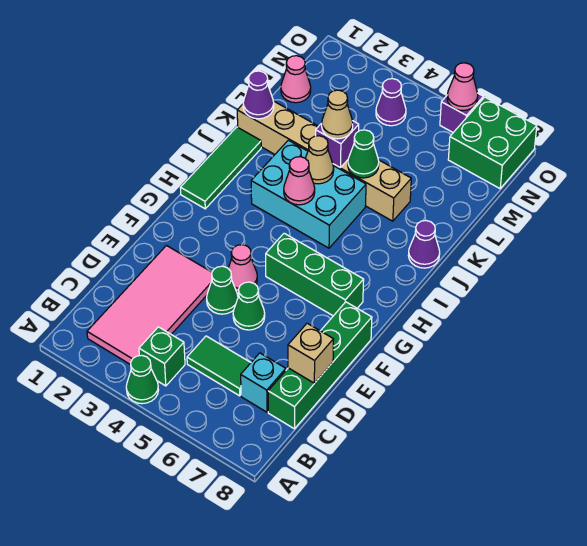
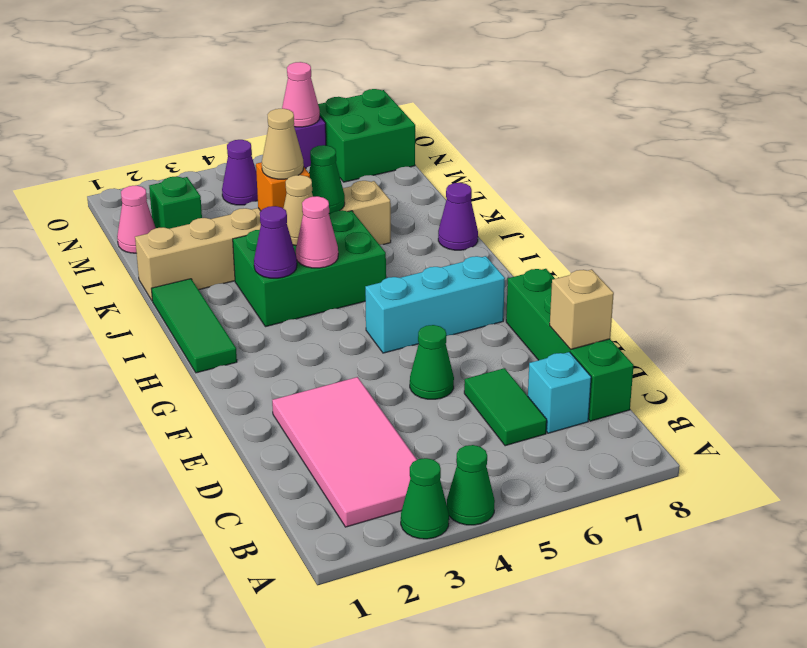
green brick B4 level 1 -> green brick M2 level 1
green tile C5:C6 level 1 -> green tile C6:D6 level 1
green cone E4 level 1 -> green cone A3 level 1
pink cone F4 level 1 -> none
green brick G5:G7 level 1 -> cyan brick G5:G7 level 1
cyan brick I3:J5 level 1 -> green brick I3:J5 level 1
purple cone K1 level 2 -> purple cone I3 level 2
purple brick K4 level 2 -> orange brick K4 level 2

